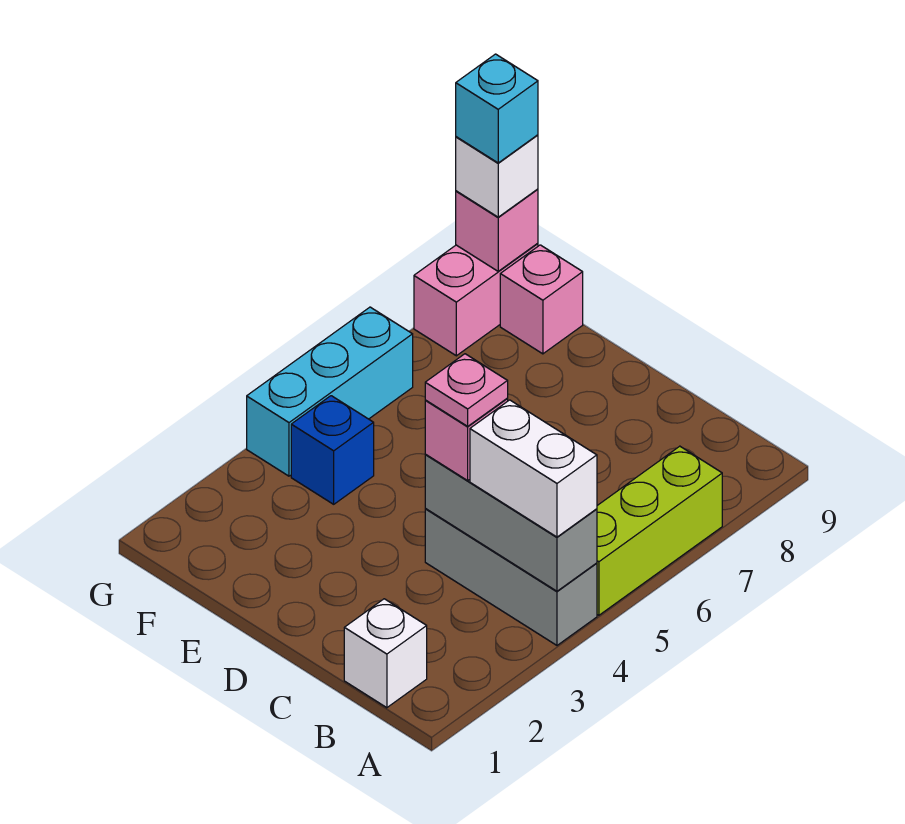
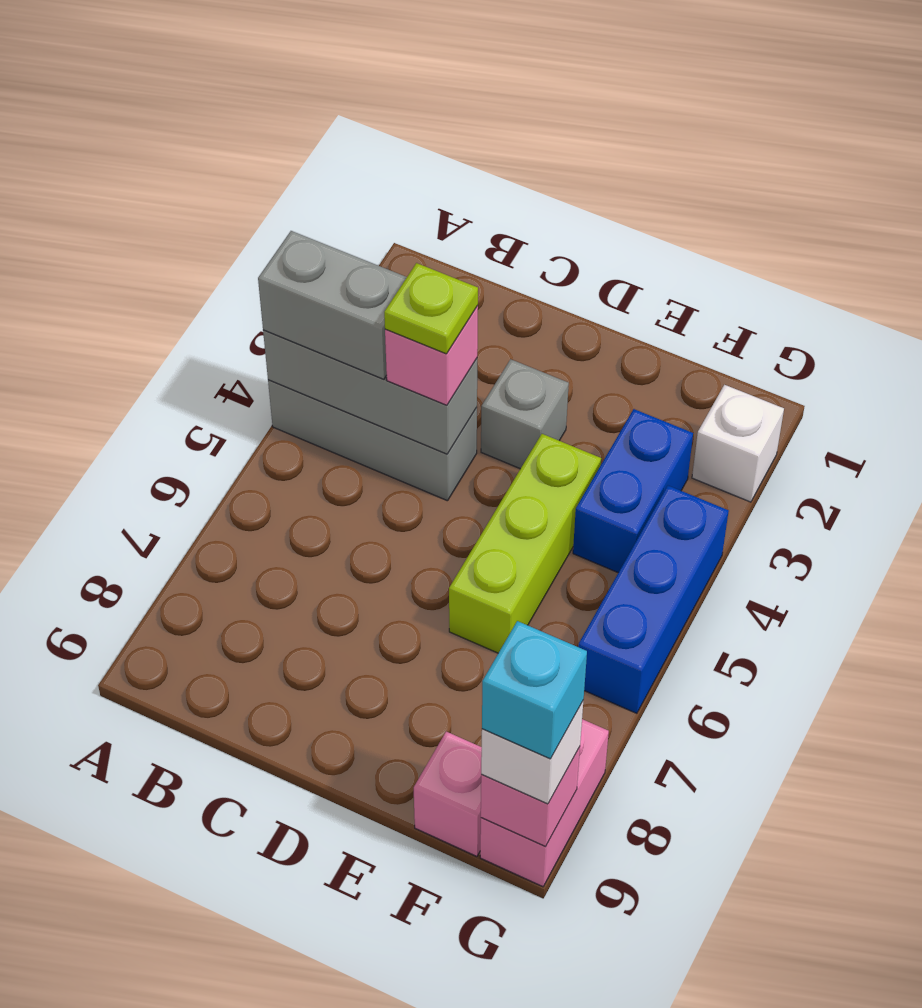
white brick A4:B4 level 3 -> grey brick A4:B4 level 3
lime brick A5:A7 level 1 -> lime brick E4:E6 level 1
white brick B1 level 1 -> white brick G2 level 1
pink plate C4 level 4 -> lime plate C4 level 4
none -> grey brick D3 level 1
blue brick F4 level 1 -> blue brick F3:F4 level 1
cyan brick G4:G6 level 1 -> blue brick G4:G6 level 1

